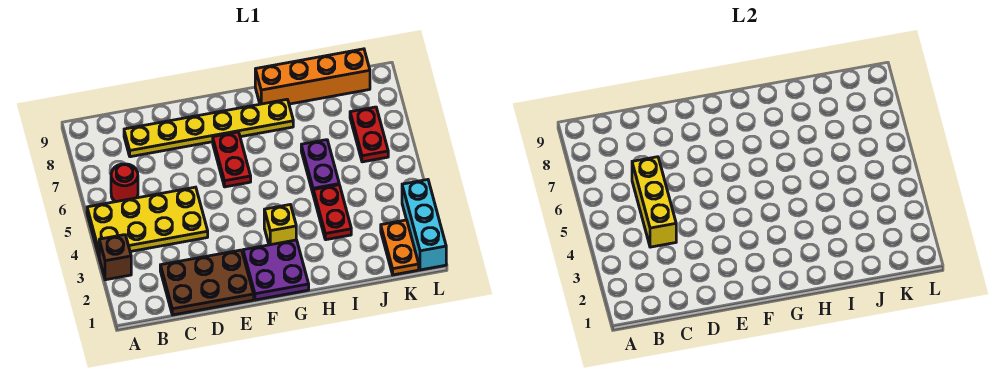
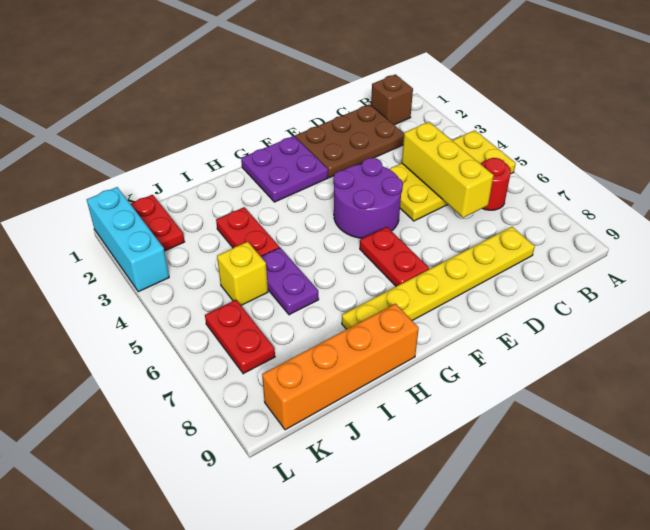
brown brick A3 level 1 -> brown brick B1 level 1
none -> purple round brick E4:F5 level 1
yellow brick G3 level 1 -> yellow brick J5 level 1
orange plate K1:K2 level 1 -> red plate K1:K2 level 1

